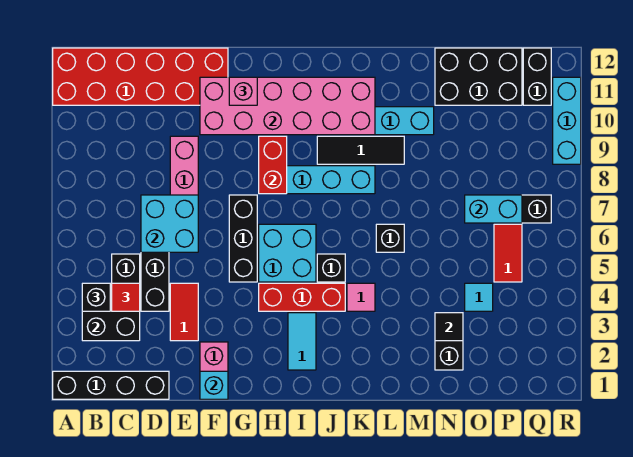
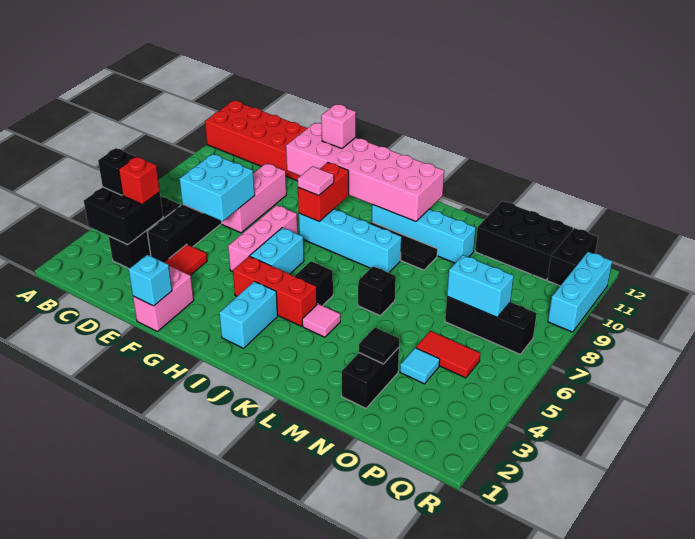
black brick A1:D1 level 1 -> none
red tile C4 level 3 -> red brick C4 level 3
black brick G5:G7 level 1 -> pink brick G5:G7 level 1
cyan brick H5:I6 level 1 -> cyan brick H5:H6 level 1
none -> pink tile H8 level 3
cyan tile I2:I3 level 1 -> cyan brick I2:I3 level 1
red tile P5:P6 level 1 -> red tile O5:P5 level 1

